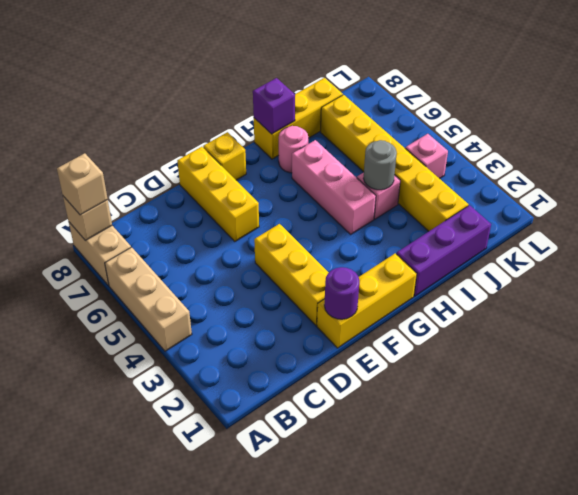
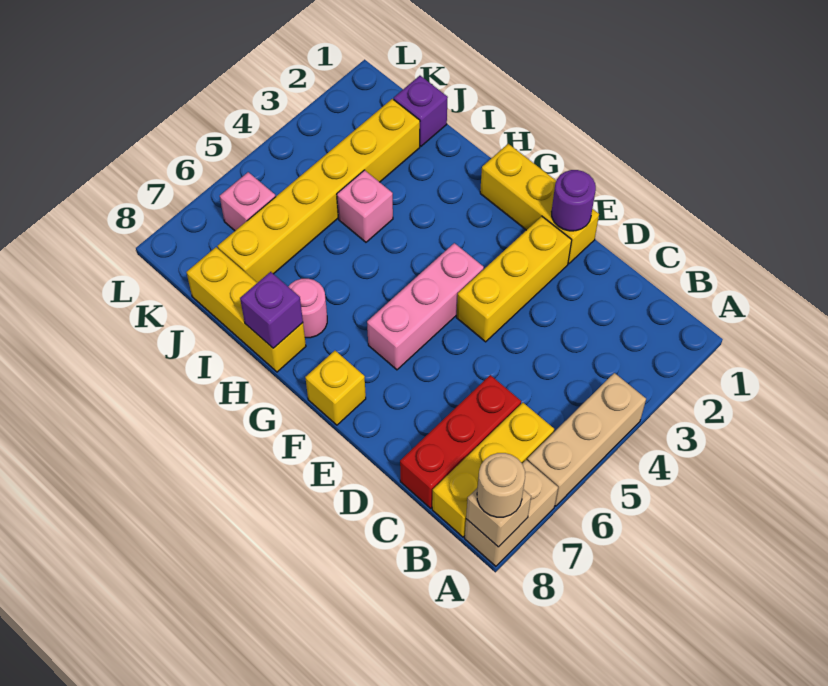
tan brick A8 level 3 -> tan round brick A8 level 3
none -> red brick C6:C8 level 1
yellow brick E6:E8 level 1 -> yellow brick B6:B8 level 1
purple brick H1:J1 level 1 -> purple brick J1 level 1
pink brick H4:H6 level 1 -> pink brick F4:F6 level 1
grey round brick I4 level 2 -> none
pink brick K4 level 1 -> pink brick K6 level 1

